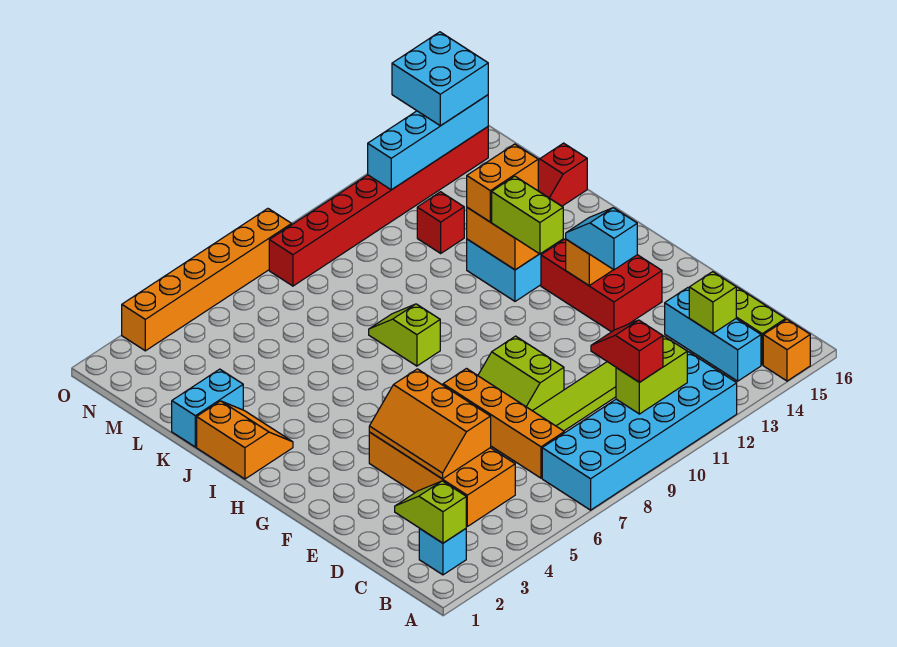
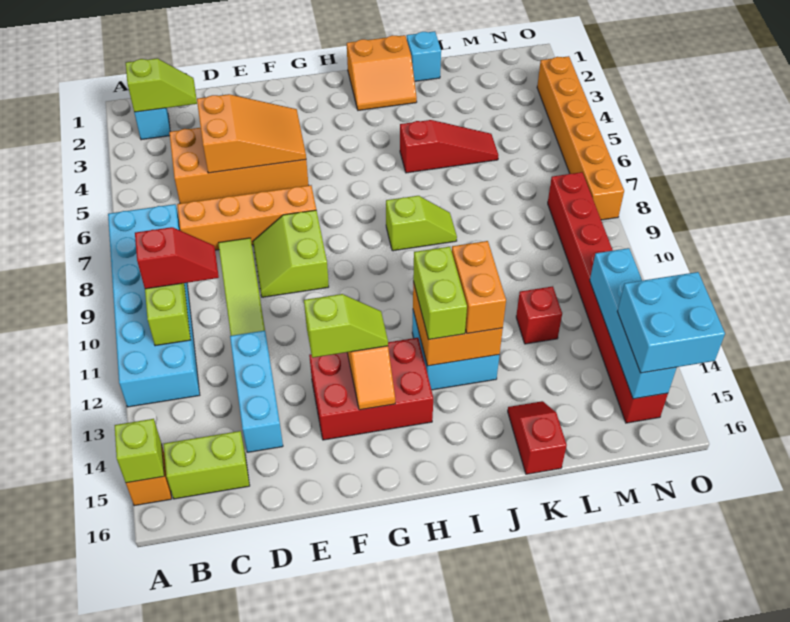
cyan brick B14:D14 level 1 -> cyan brick D12:D14 level 1
lime brick C14 level 2 -> lime brick A15 level 2
orange slope D4:F5 level 2 top 5 -> orange slope D4:F5 level 2 top D
lime slope E8:F9 level 1 top 9 -> lime slope E8:F9 level 1 top F
cyan slope F13:G13 level 3 top F -> lime slope F13:G13 level 3 top F
lime brick H12:I12 level 3 -> lime brick I12:I13 level 3
none -> red slope J5:L5 level 1 top J
cyan brick K1:K2 level 1 -> cyan brick K1 level 1

